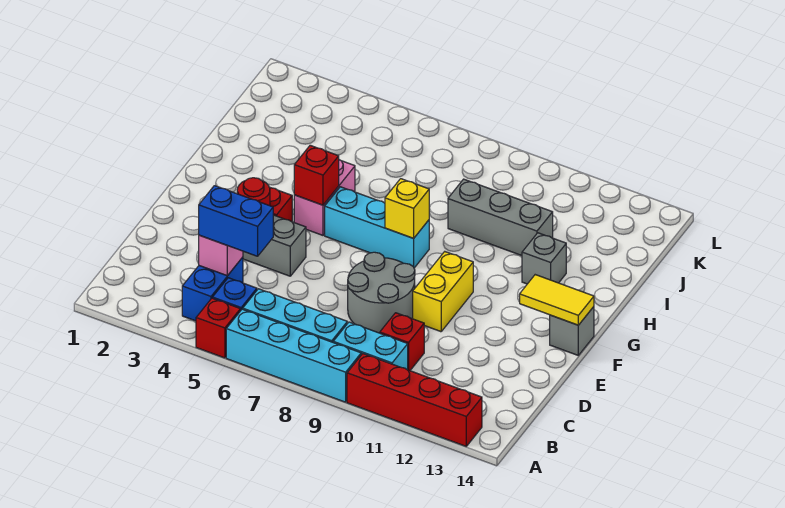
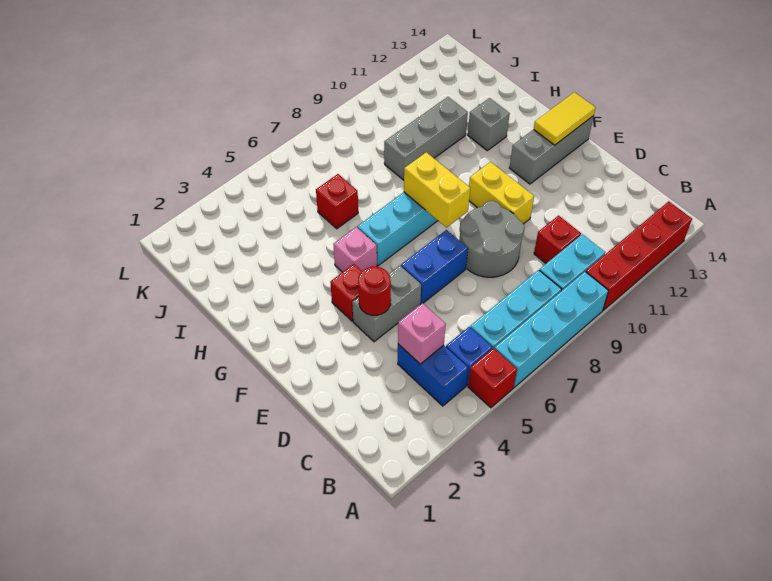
blue brick C4:C5 level 3 -> blue brick E6:E7 level 1
grey brick F14 level 1 -> grey brick F12:F14 level 1
pink brick G5:H5 level 1 -> pink brick G5 level 1
red brick G5 level 2 -> red brick I6 level 1
yellow brick G8 level 2 -> yellow brick F8:G8 level 2

